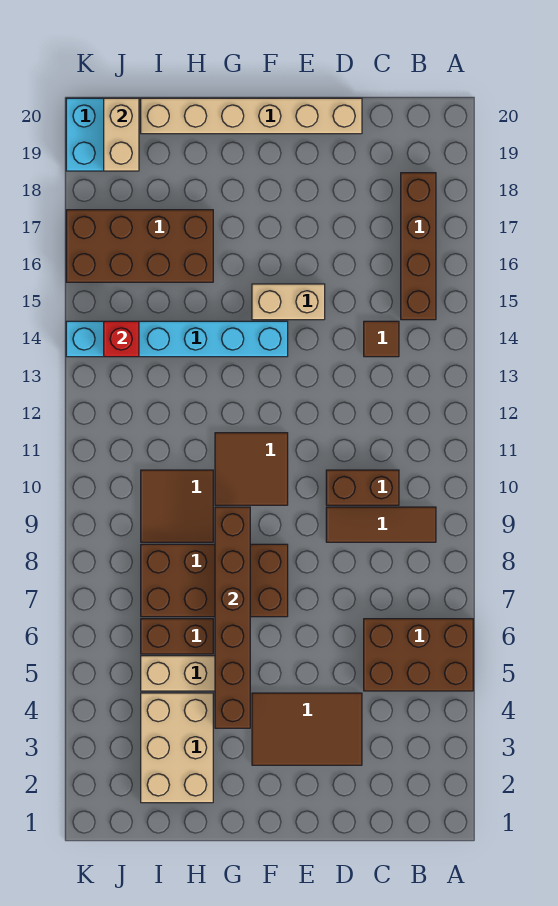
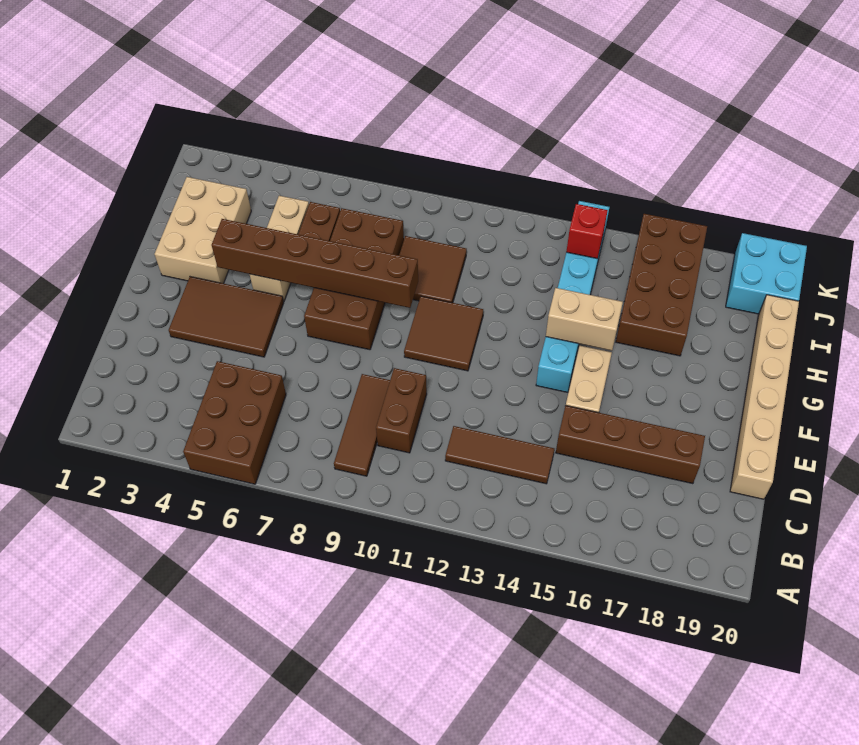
brown brick B15:B18 level 1 -> brown brick D15:D18 level 1
brown tile C14 level 1 -> brown tile C12:C14 level 1
brown tile D3:F4 level 1 -> brown tile E3:F5 level 1
tan brick H2:I4 level 1 -> tan brick G2:I3 level 1
tan brick J19:J20 level 2 -> tan brick G14:G15 level 2

